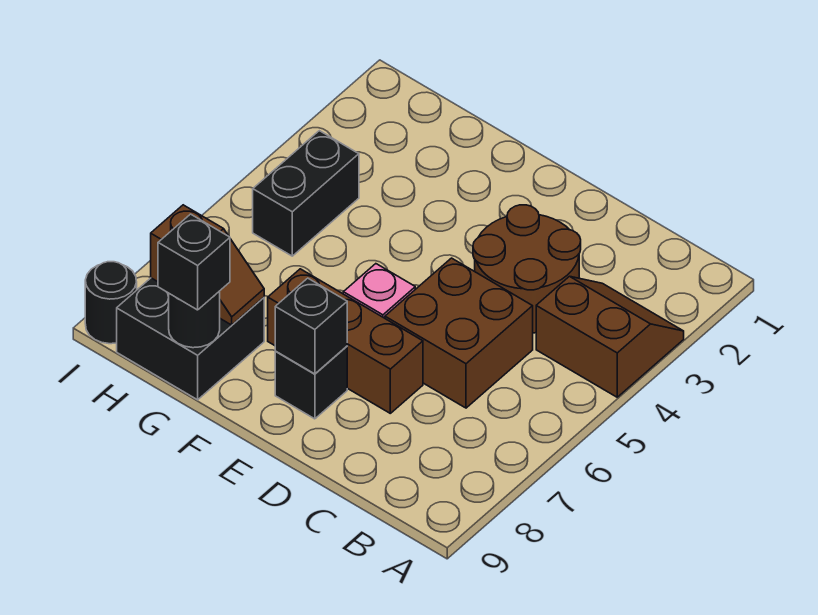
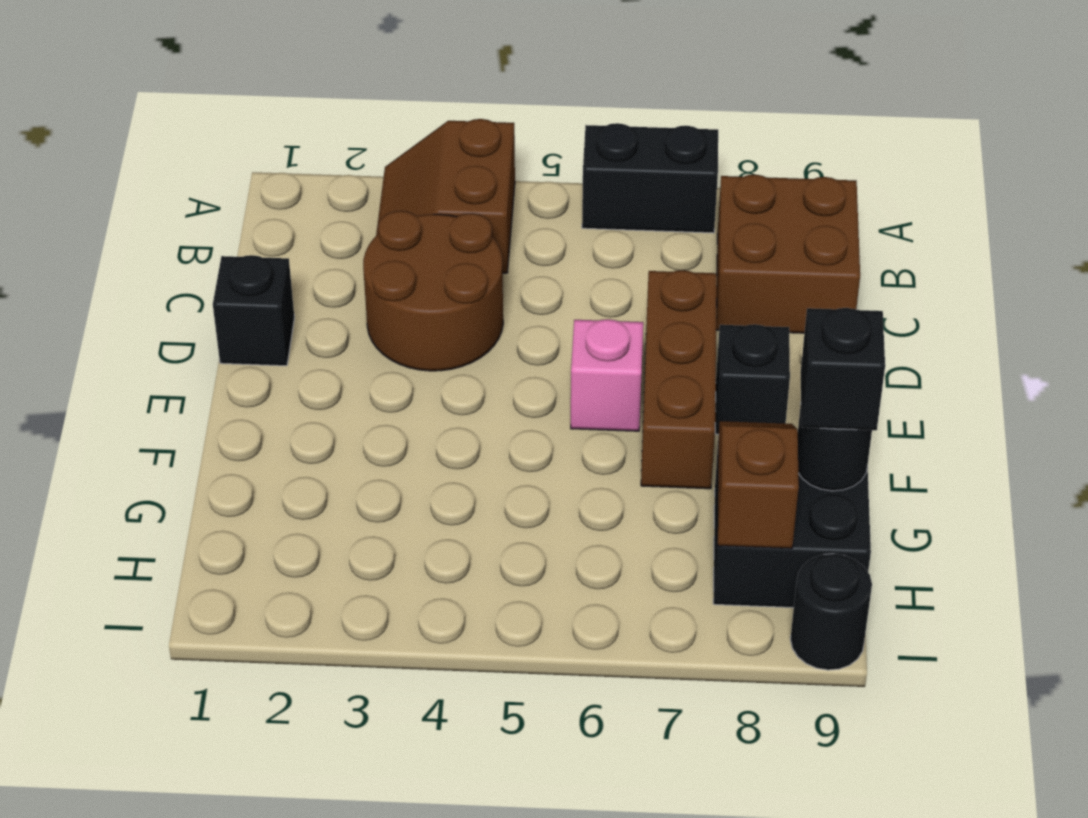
brown brick C5:D6 level 1 -> brown brick B8:C9 level 1
black brick E8 level 2 -> black brick D1 level 1
black brick H4:H5 level 1 -> black brick A6:A7 level 1

